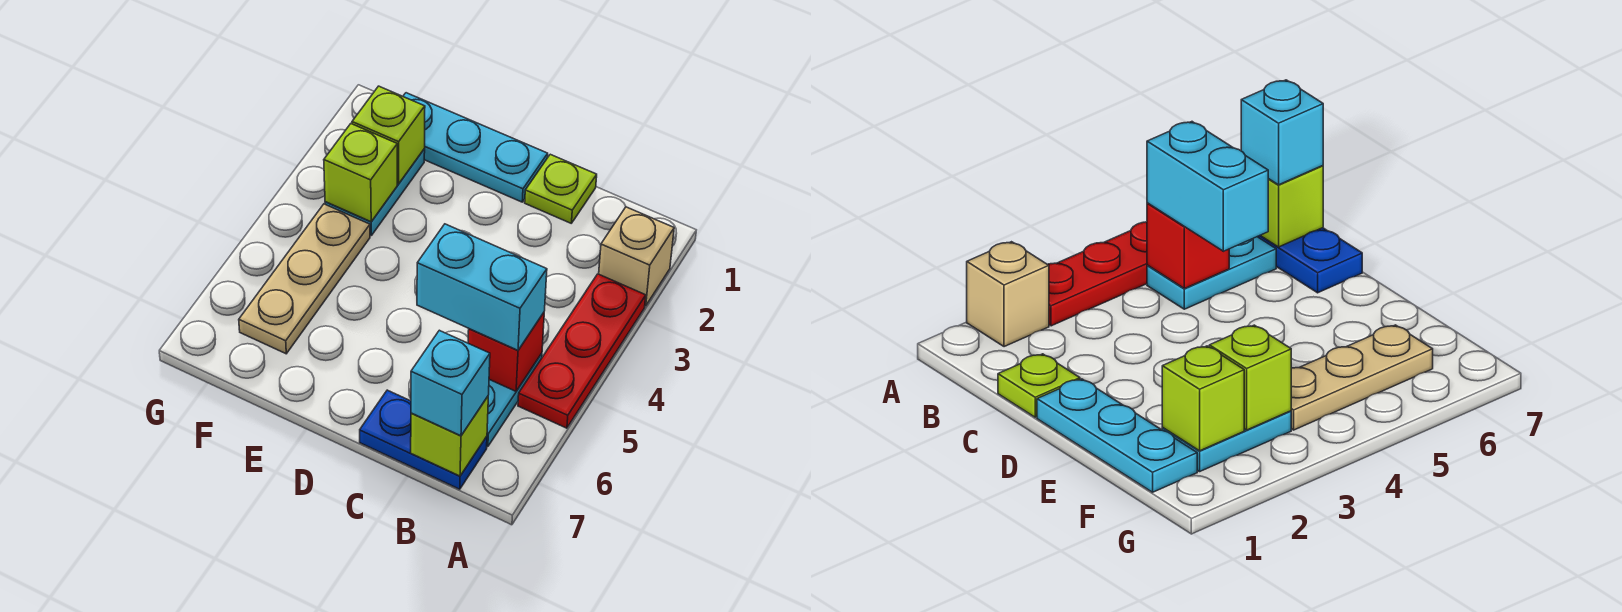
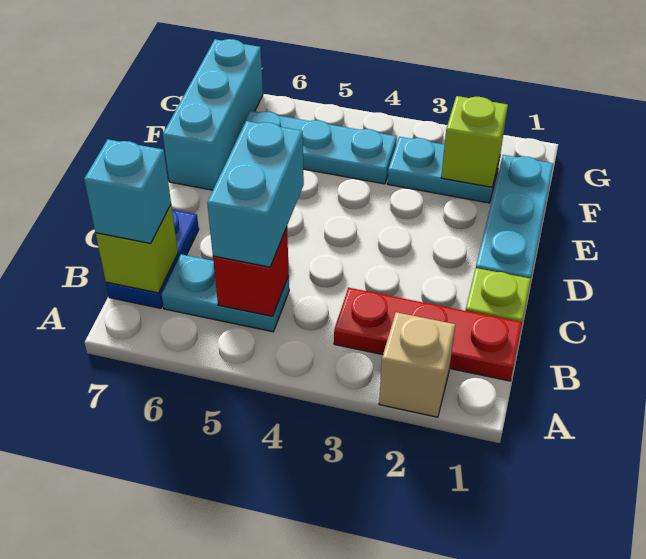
red plate A3:A5 level 1 -> red plate B1:B3 level 1
none -> cyan brick E7:G7 level 1
lime brick F3 level 2 -> none
tan plate F4:F6 level 1 -> cyan plate F4:F6 level 1

